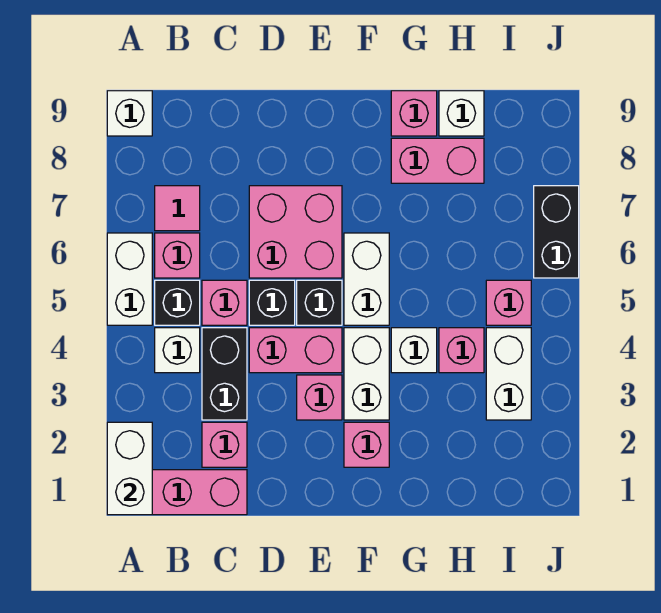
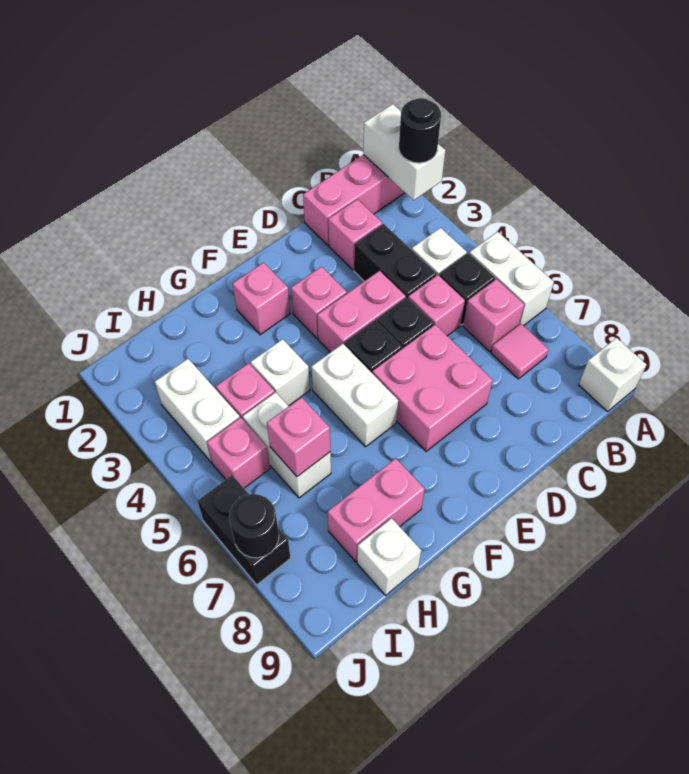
none -> black round brick A2 level 3
white brick F3:F4 level 1 -> white brick H5:H6 level 1
pink brick G9 level 1 -> pink brick H6 level 2
none -> black round brick J7 level 2

